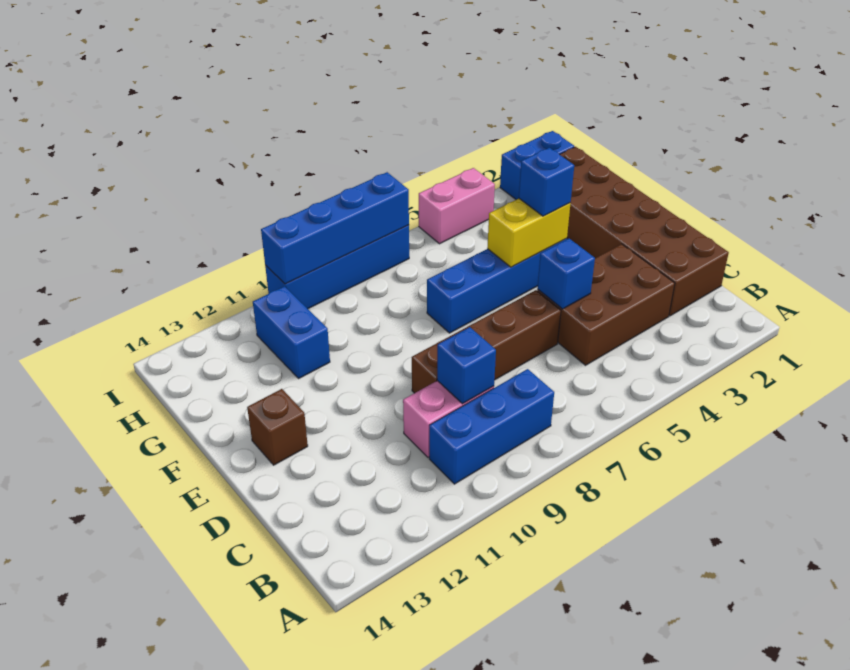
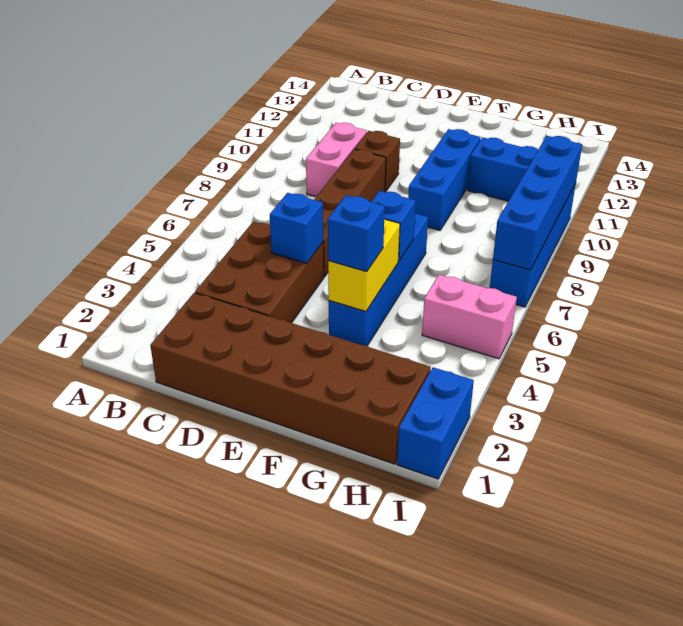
blue brick B8:B10 level 1 -> blue brick F9:F11 level 1
blue brick C9 level 2 -> blue brick F6 level 2
brown brick E13 level 1 -> brown brick D10 level 1
pink brick I4:I5 level 1 -> pink brick H5:I5 level 1

